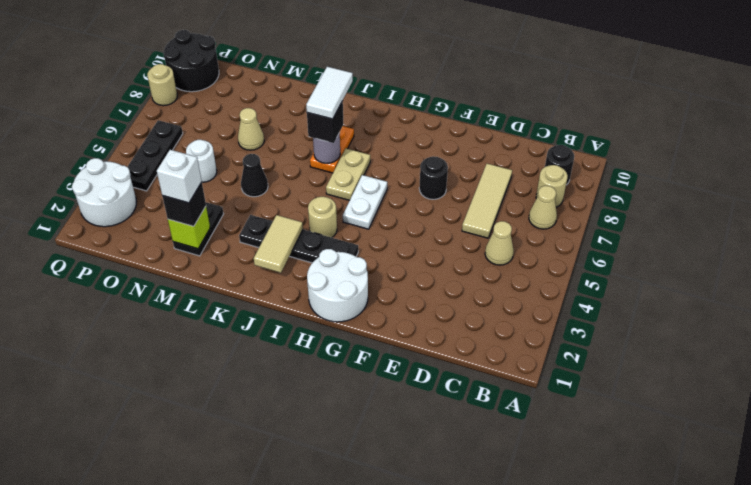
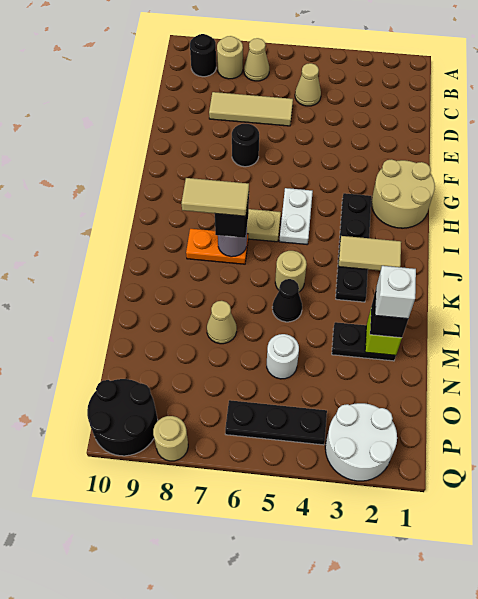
white round brick G1:H2 level 1 -> tan round brick G1:H2 level 1
white plate H5:H6 level 1 -> white plate H5:I5 level 1
tan round brick I4 level 1 -> tan round brick K5 level 1
white tile J7:J8 level 4 -> tan tile J7:J8 level 4

